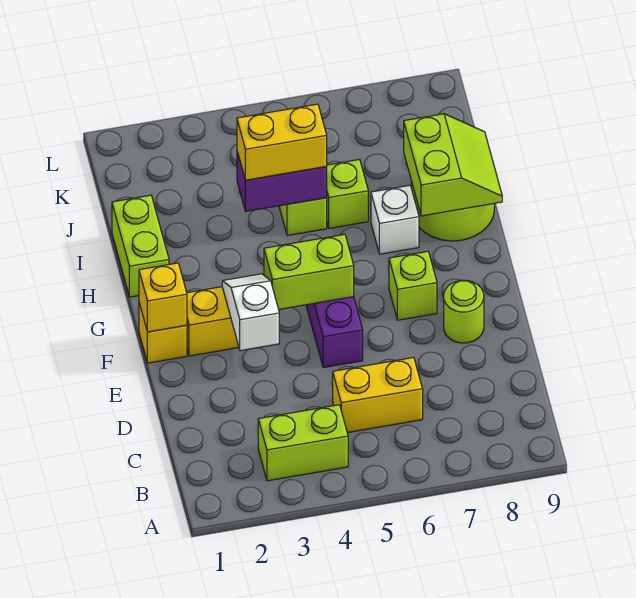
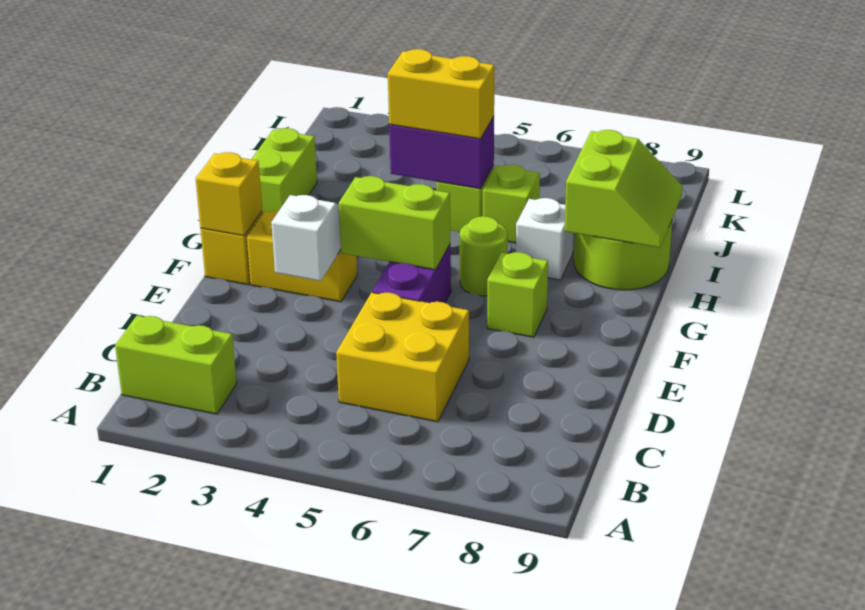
lime brick B3:B4 level 1 -> lime brick B1:B2 level 1
yellow brick C5:C6 level 1 -> yellow brick C5:D6 level 1
lime round brick E8 level 1 -> lime round brick G6 level 1

